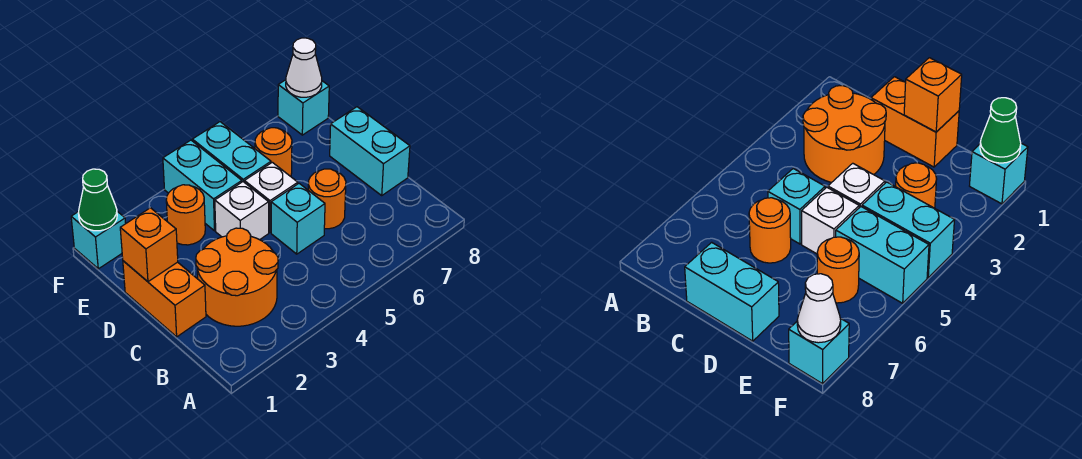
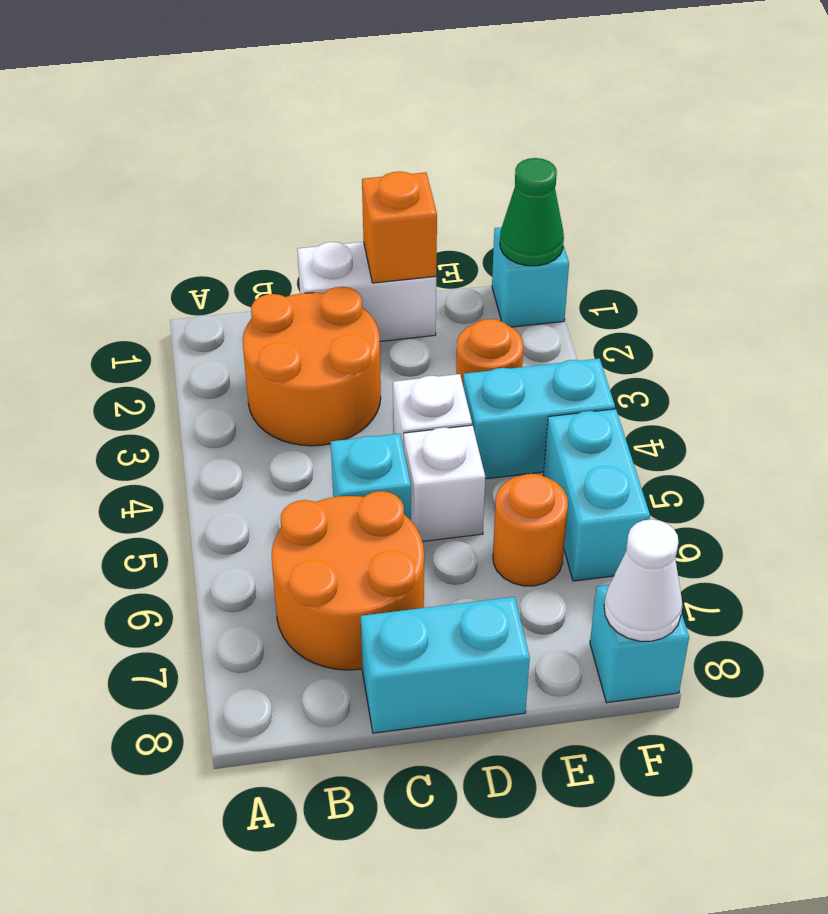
orange brick C1:D1 level 1 -> white brick C1:D1 level 1
orange round brick C6 level 1 -> orange round brick B6:C7 level 1
cyan brick E5:F5 level 1 -> cyan brick F5:F6 level 1

